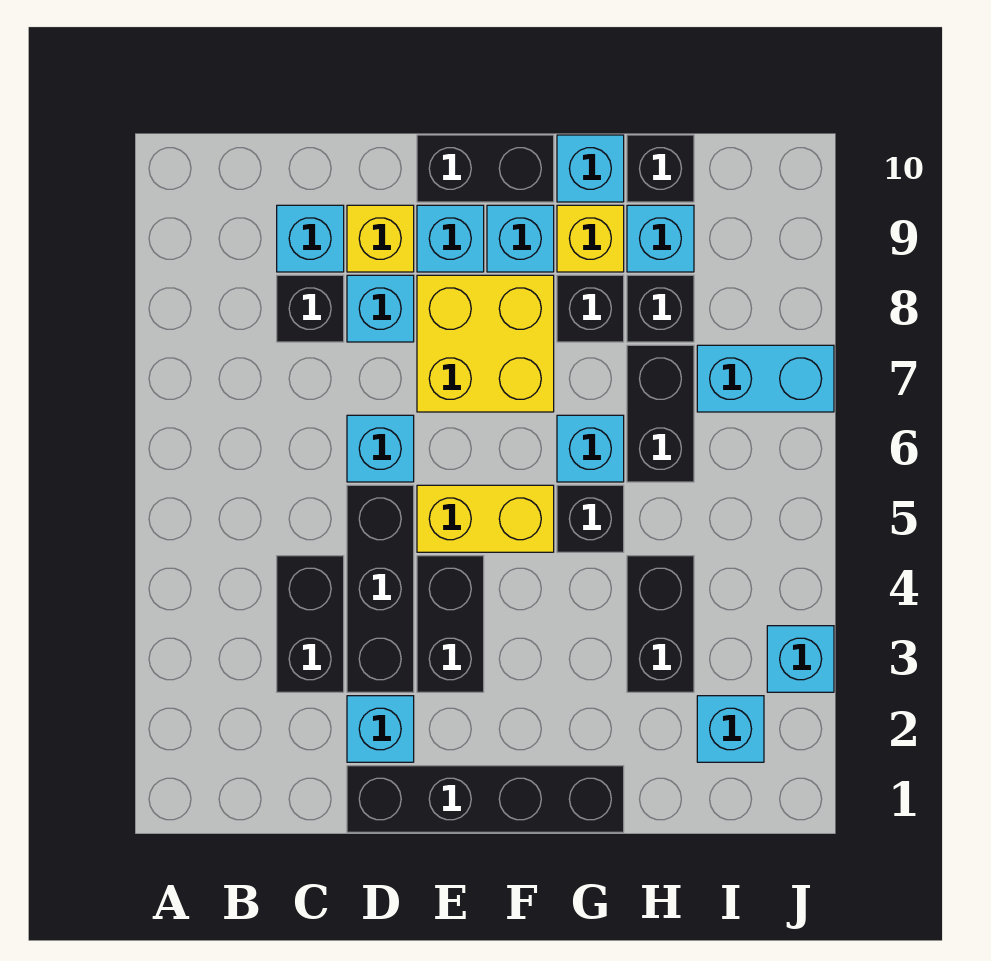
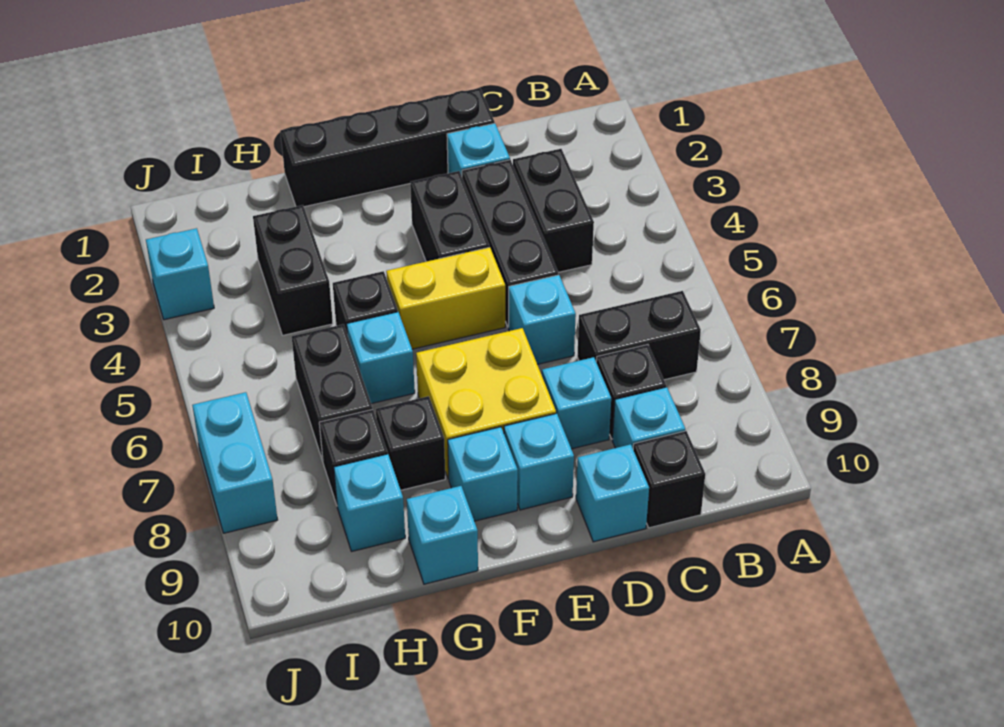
yellow brick D9 level 1 -> none
black brick E10:F10 level 1 -> black brick B7:C7 level 1
yellow brick G9 level 1 -> none
black brick H10 level 1 -> black brick C10 level 1
cyan brick I2 level 1 -> cyan brick D10 level 1
cyan brick I7:J7 level 1 -> cyan brick J7:J8 level 1

